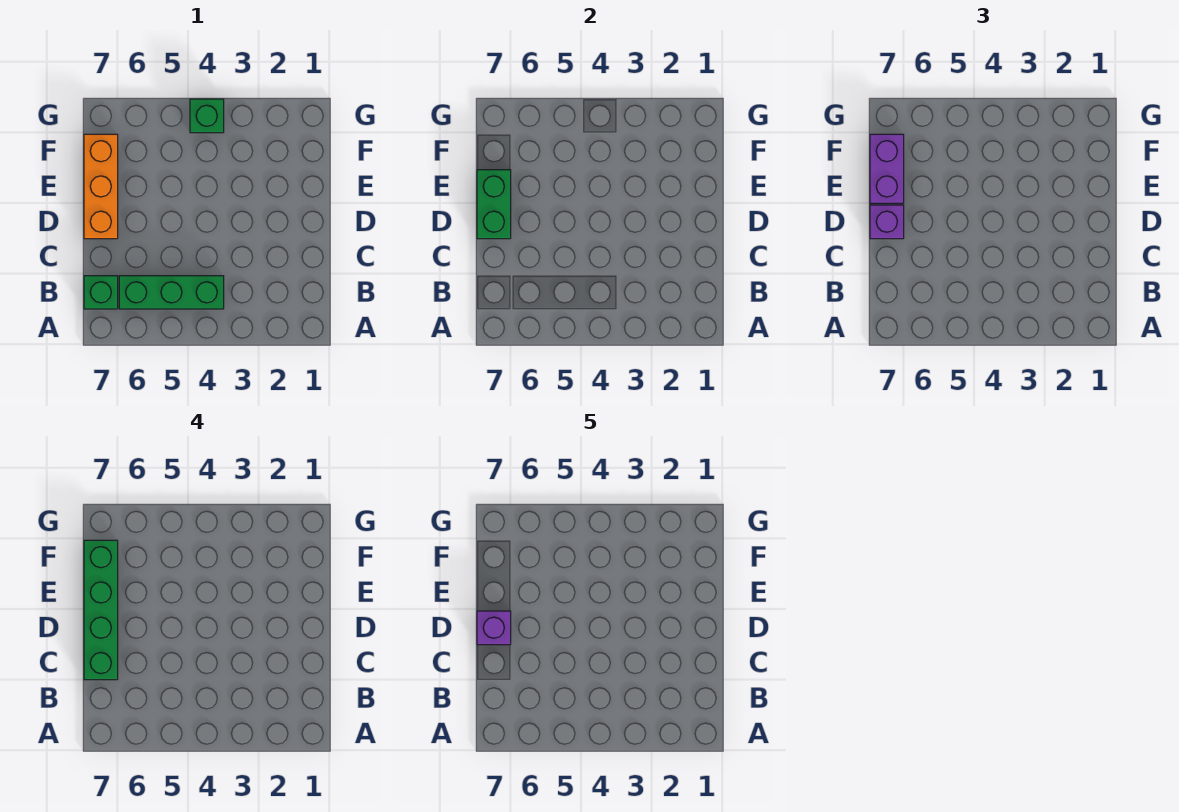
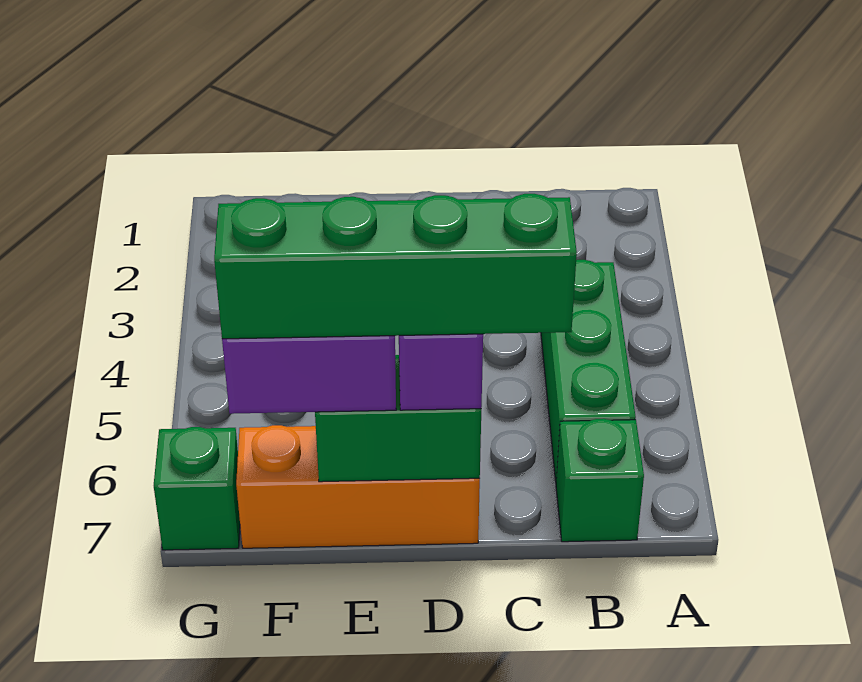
purple brick D7 level 5 -> none
green brick G4 level 1 -> green brick G7 level 1

